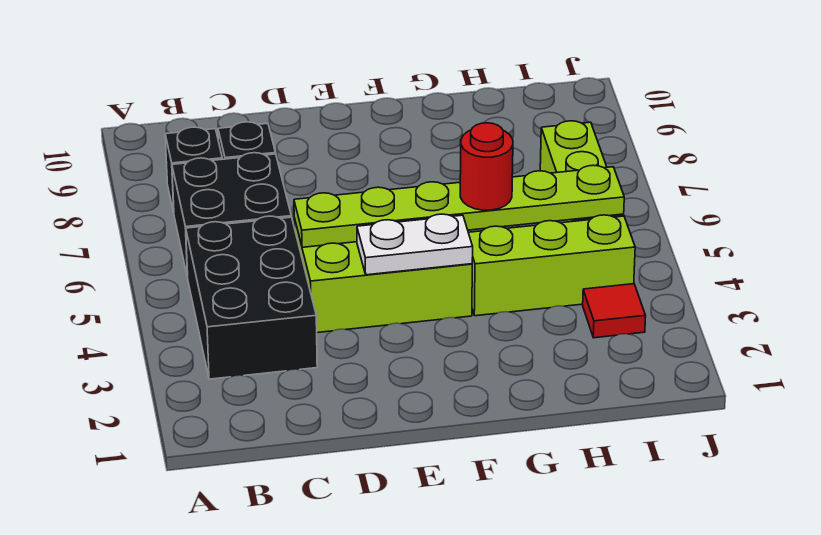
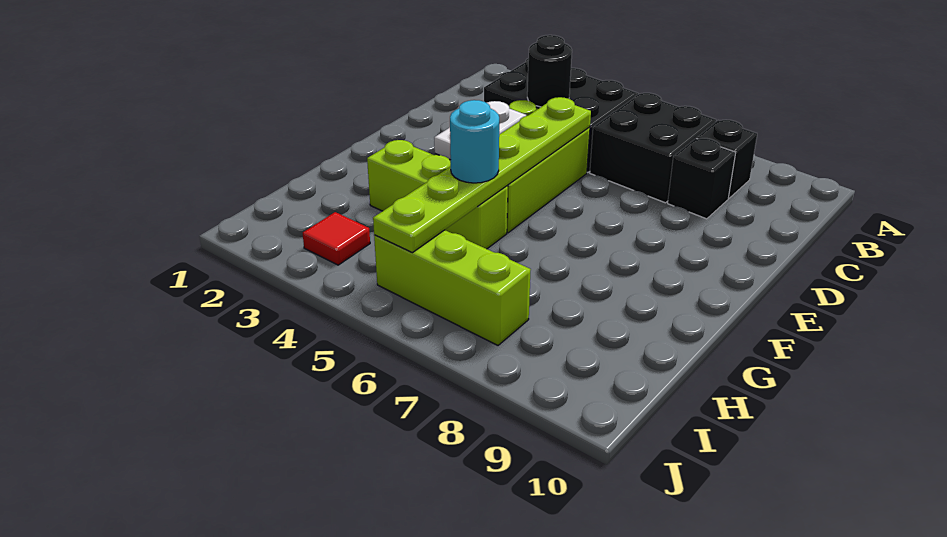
none -> black round brick C4 level 2
lime brick G4:I4 level 1 -> lime brick G3:G5 level 1
red round brick G5 level 3 -> cyan round brick G5 level 3

